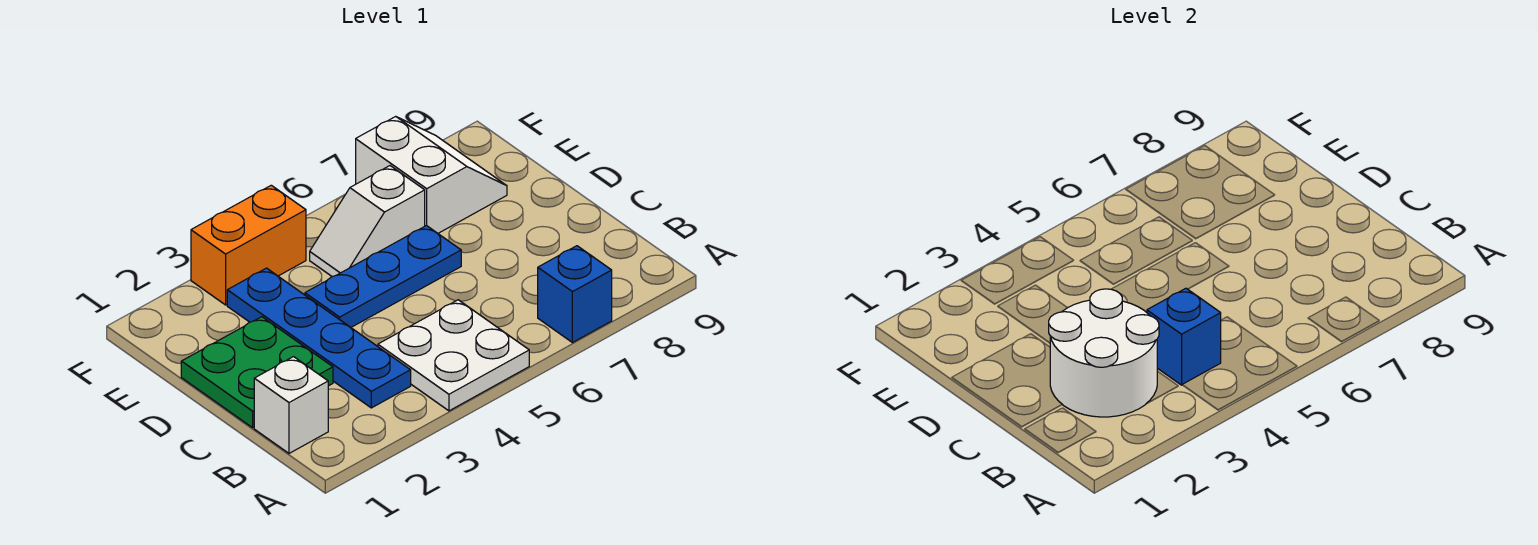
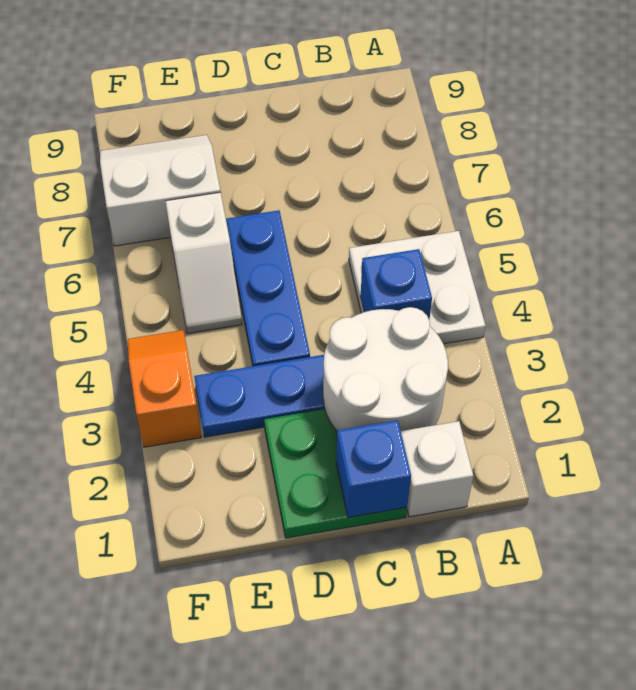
blue brick A7 level 1 -> blue brick C1 level 2
orange brick F3:F4 level 1 -> orange slope F3:F4 level 1 top 3

